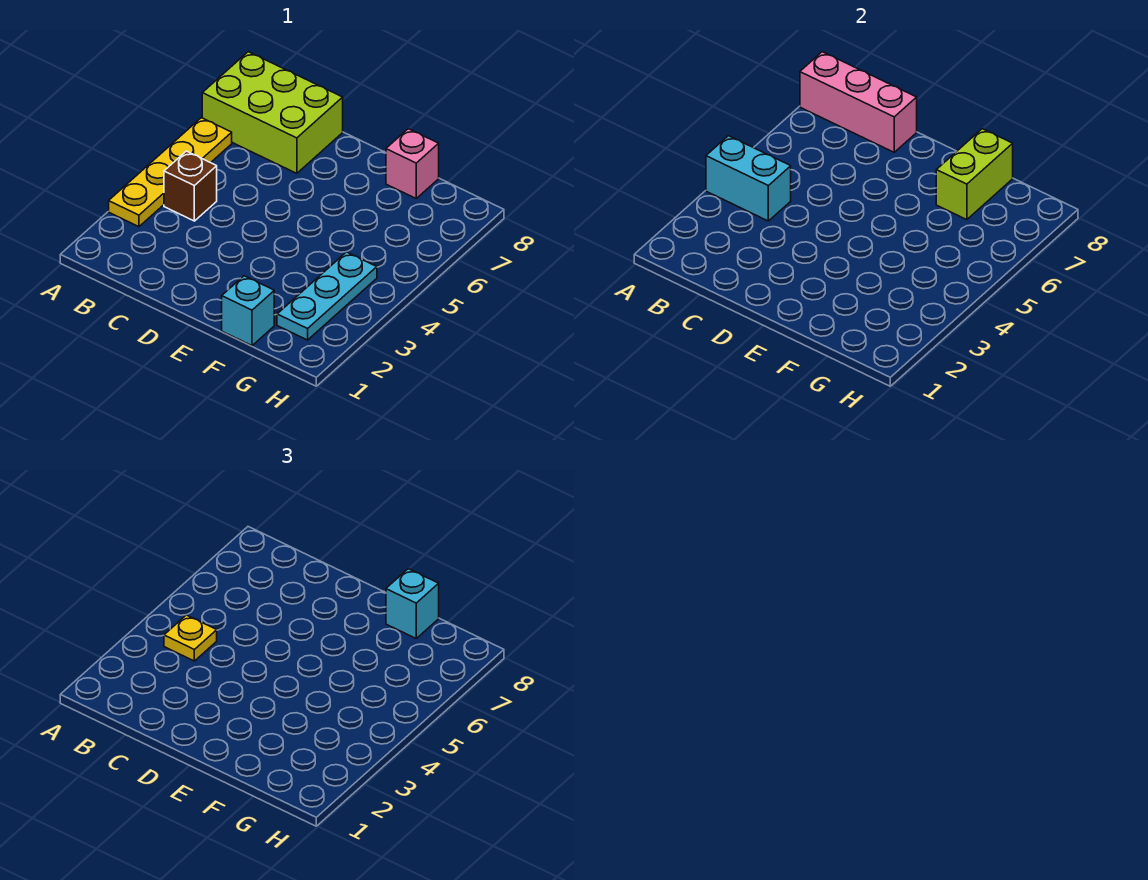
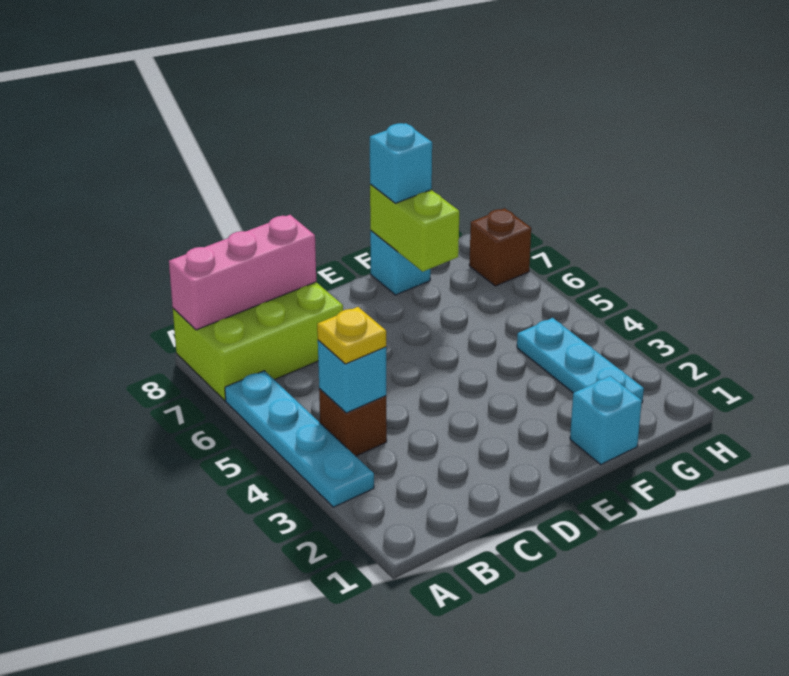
yellow plate A3:A6 level 1 -> cyan plate A3:A6 level 1
cyan brick A4:B4 level 2 -> cyan brick B4 level 2
pink brick F8 level 1 -> cyan brick F8 level 1
none -> brown brick H7 level 1

